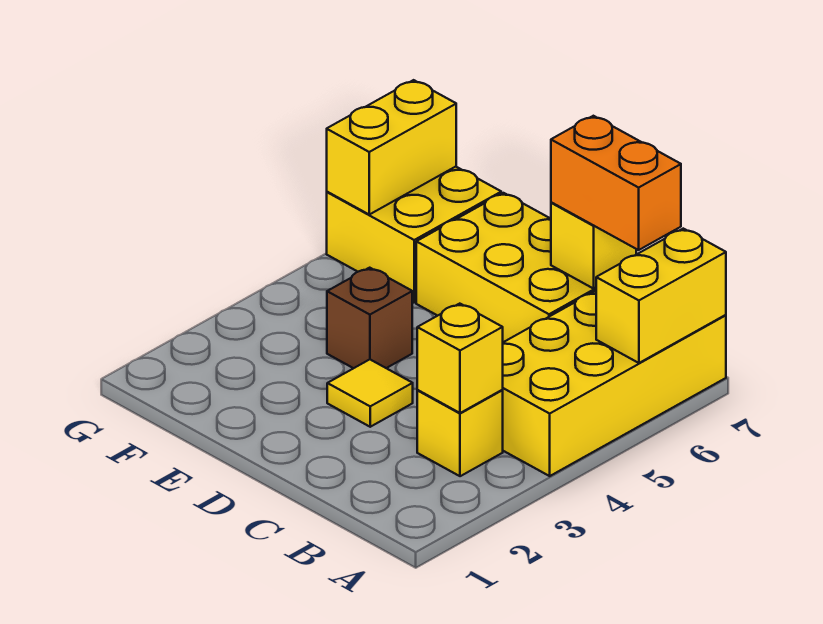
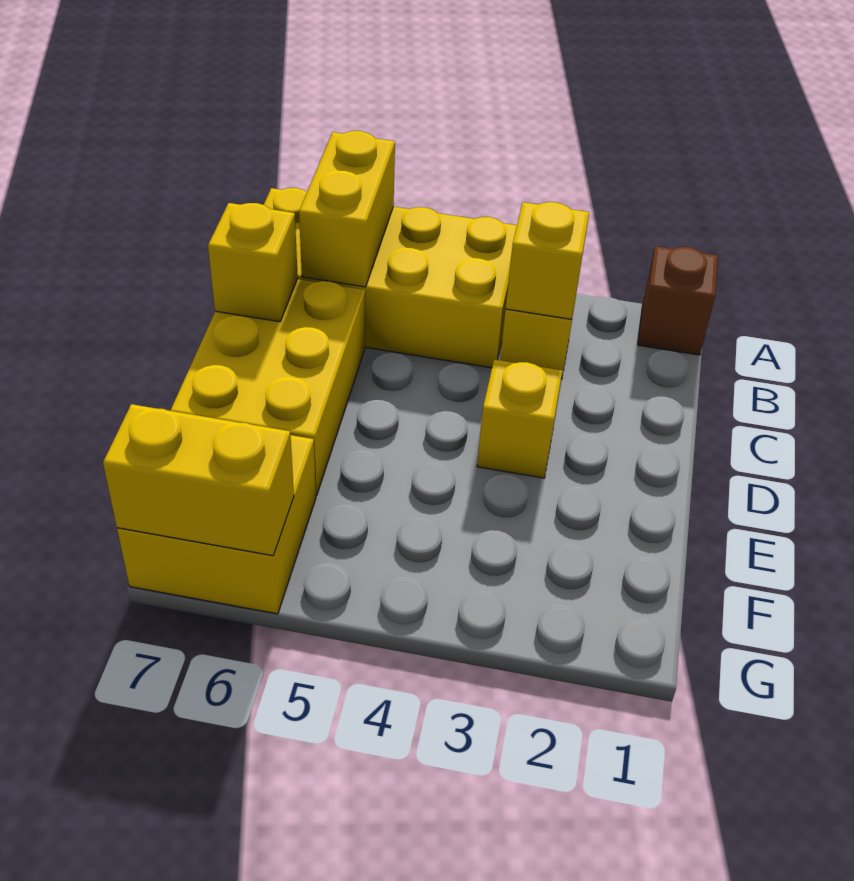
yellow brick A6:A7 level 2 -> yellow brick A6:B6 level 2
orange brick B7:C7 level 3 -> none
yellow tile D3 level 1 -> yellow brick D3 level 1
brown brick E4 level 1 -> brown brick A1 level 1

